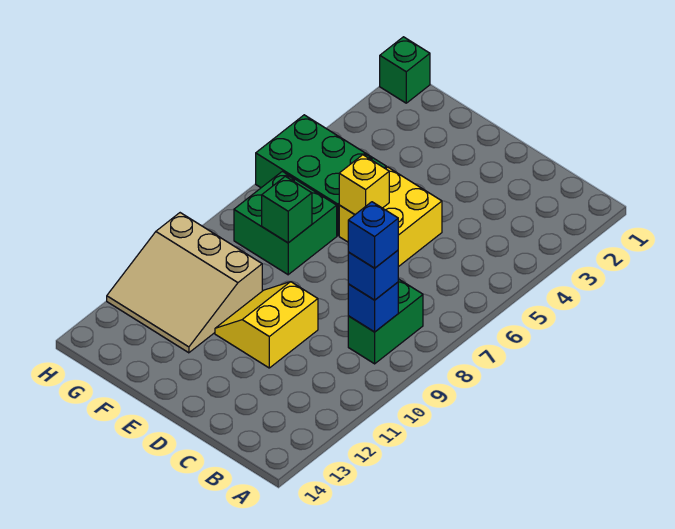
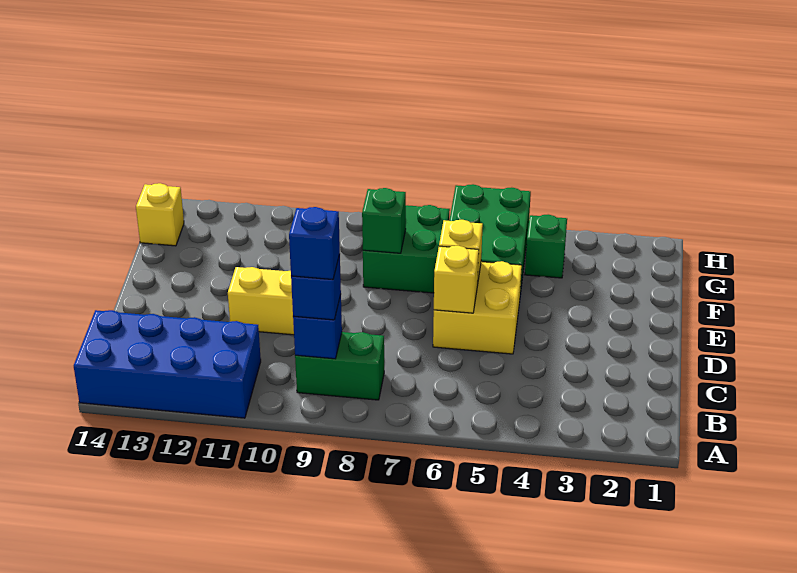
none -> blue brick A11:B14 level 1
none -> yellow brick D6 level 2
tan slope F10:H12 level 1 top 10 -> none
none -> yellow brick G14 level 1
green brick H1 level 1 -> green brick G4 level 1

